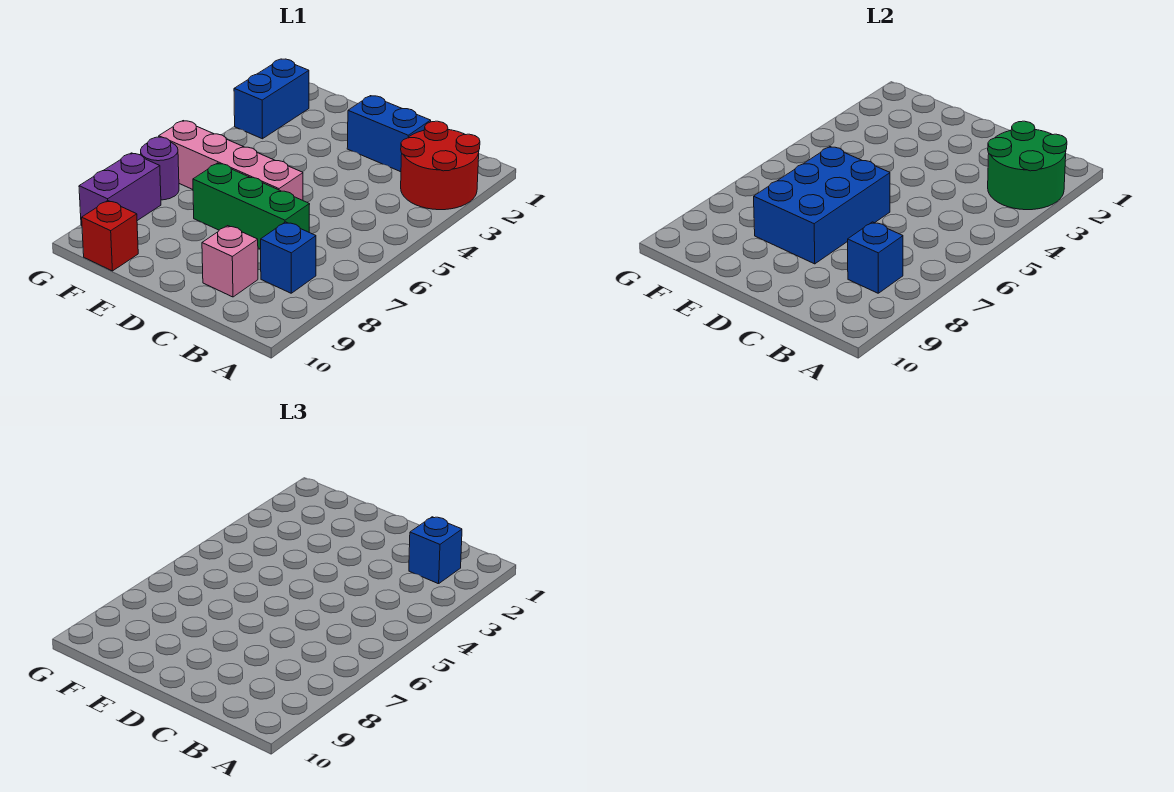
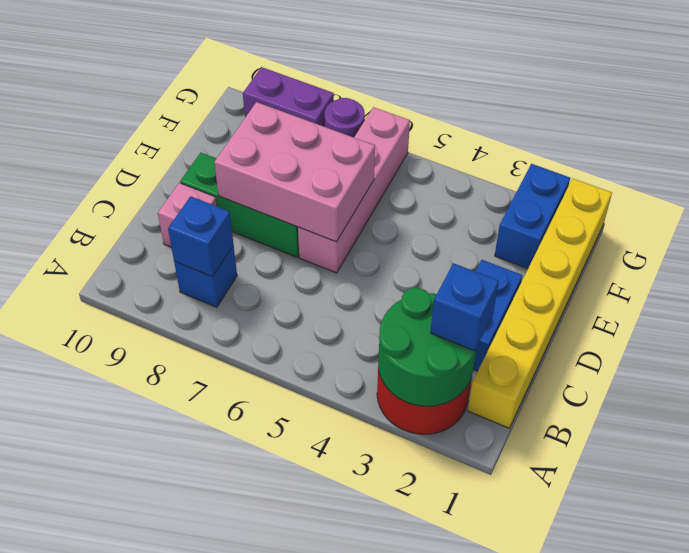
none -> yellow brick B1:G1 level 1
green brick C7:E7 level 1 -> green brick D7:D9 level 1
blue brick D6:E8 level 2 -> pink brick D6:E8 level 2
red brick F10 level 1 -> none
blue brick G2:G3 level 1 -> blue brick F2:G2 level 1

